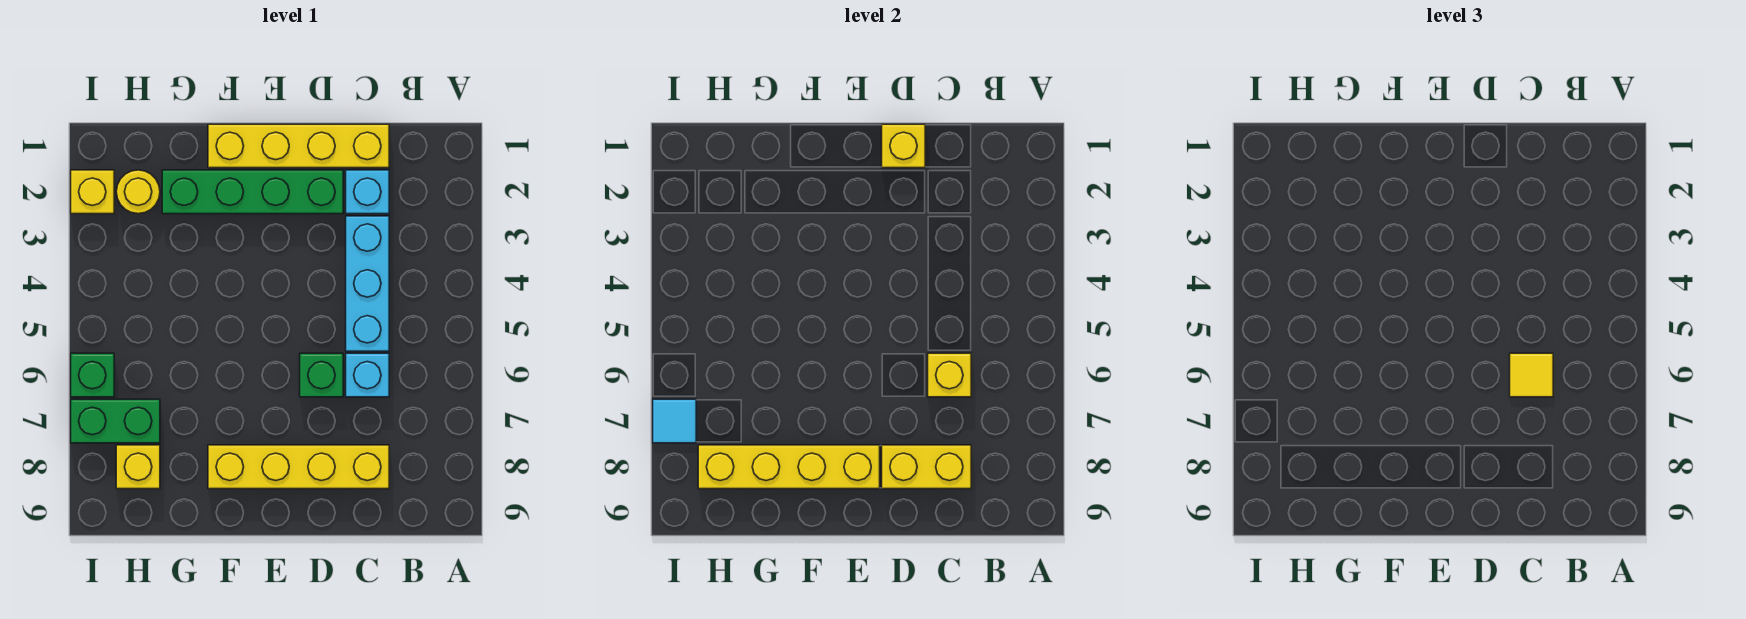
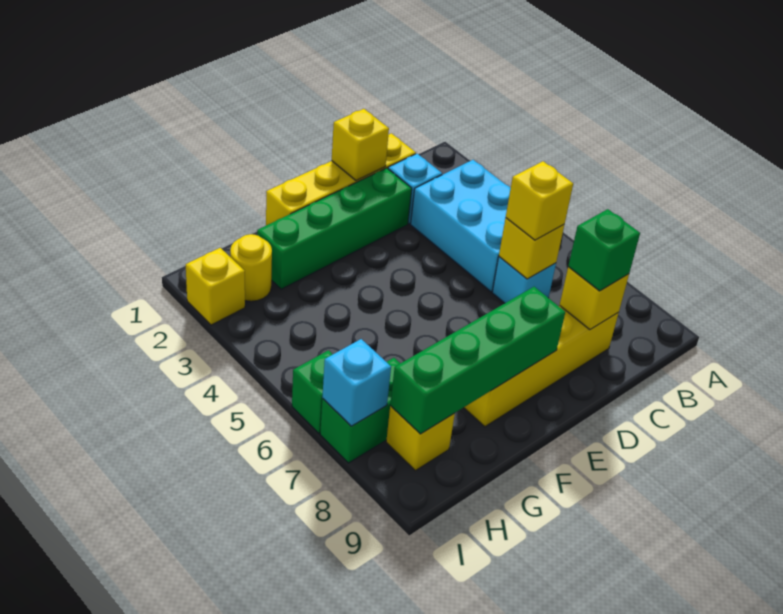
cyan brick C3:C5 level 1 -> cyan brick B3:C5 level 1
yellow tile C6 level 3 -> yellow brick C6 level 3
yellow brick C8:D8 level 2 -> yellow brick C8 level 2
green brick D6 level 1 -> green brick C8 level 3
yellow brick E8:H8 level 2 -> green brick E8:H8 level 2
cyan tile I7 level 2 -> cyan brick I7 level 2

